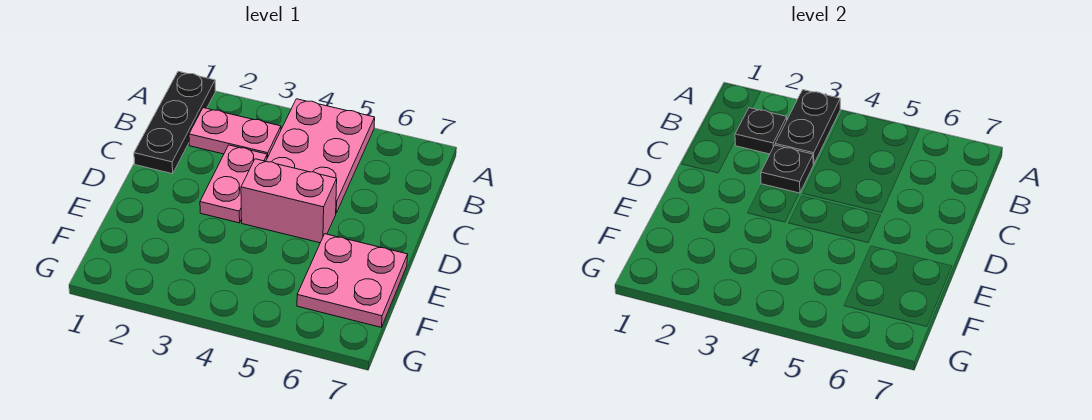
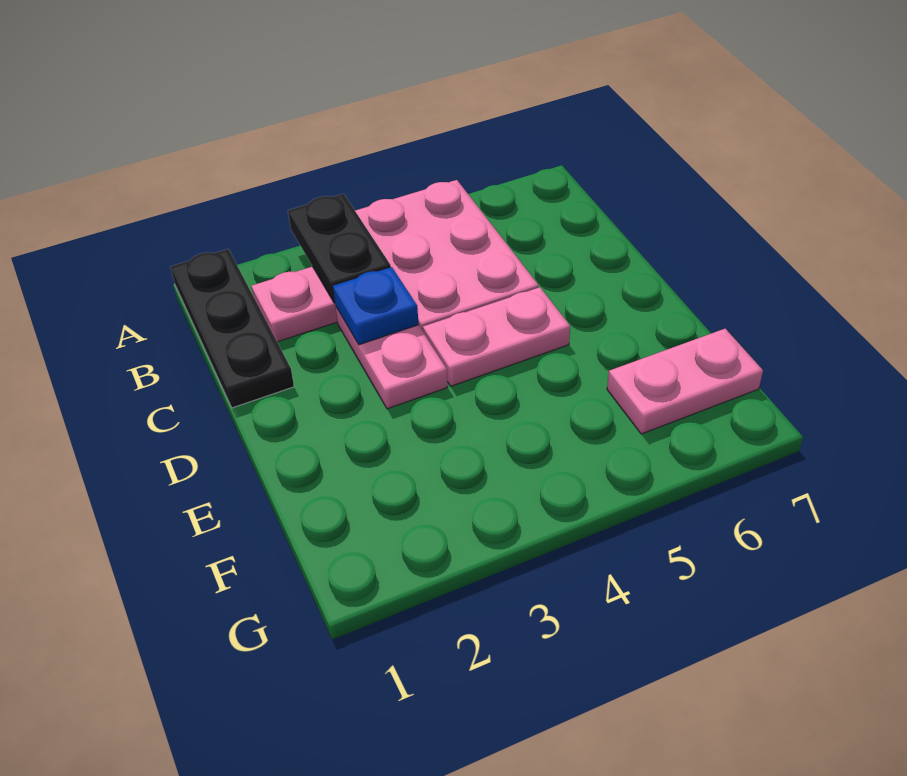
black plate B2 level 2 -> none
black plate C3 level 2 -> blue plate C3 level 2
pink brick D4:D5 level 1 -> pink plate D4:D5 level 1
pink plate E6:F7 level 1 -> pink plate F6:F7 level 1

